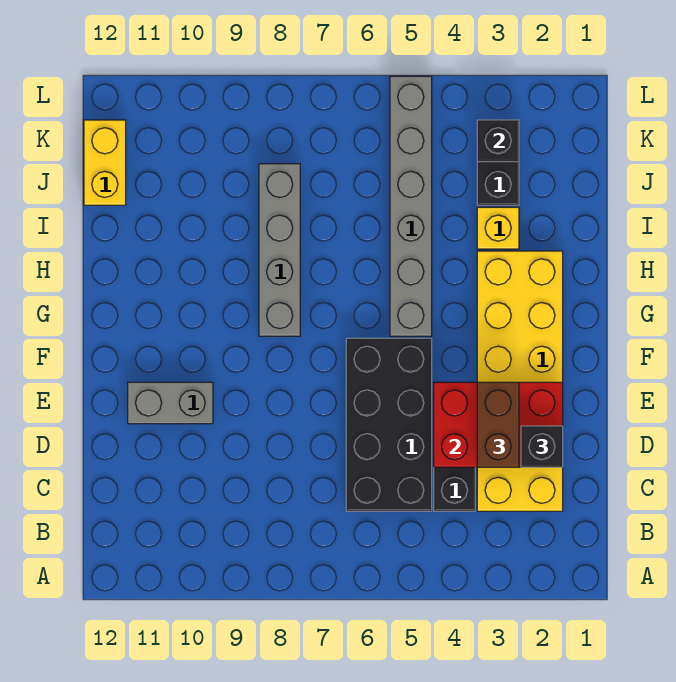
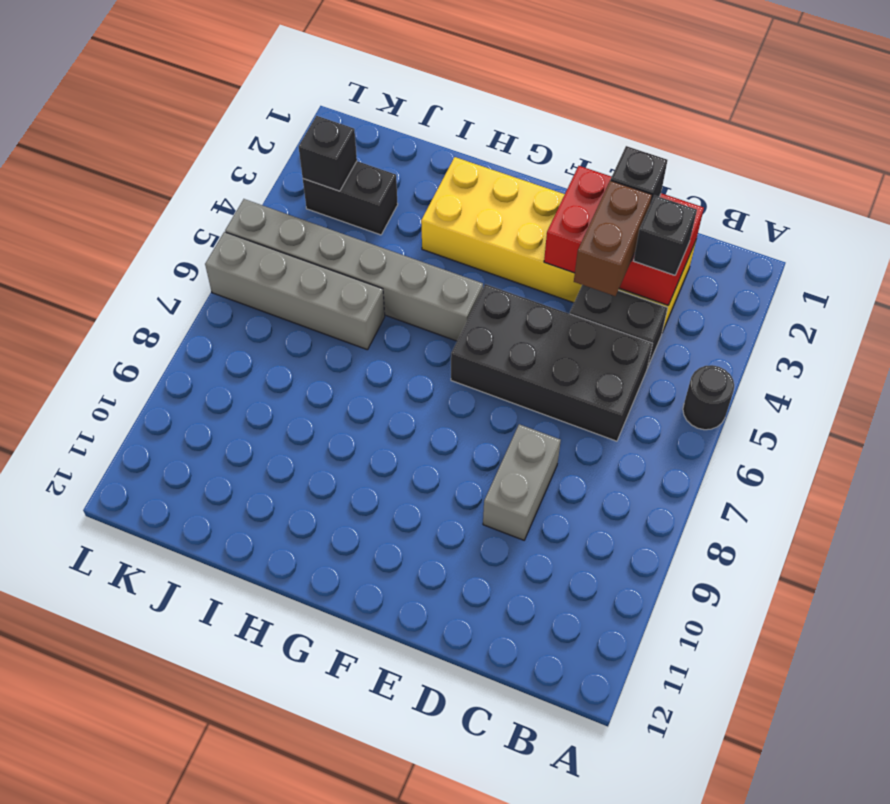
none -> black round brick A5 level 1
none -> black brick C3 level 3
red brick D2:E4 level 2 -> red brick C2:E3 level 2
brown brick D3:E3 level 3 -> brown brick D3:D4 level 3
grey brick E10:E11 level 1 -> grey brick D8:D9 level 1
grey brick G8:J8 level 1 -> grey brick I6:L6 level 1
yellow brick I3 level 1 -> none
yellow brick J12:K12 level 1 -> none

